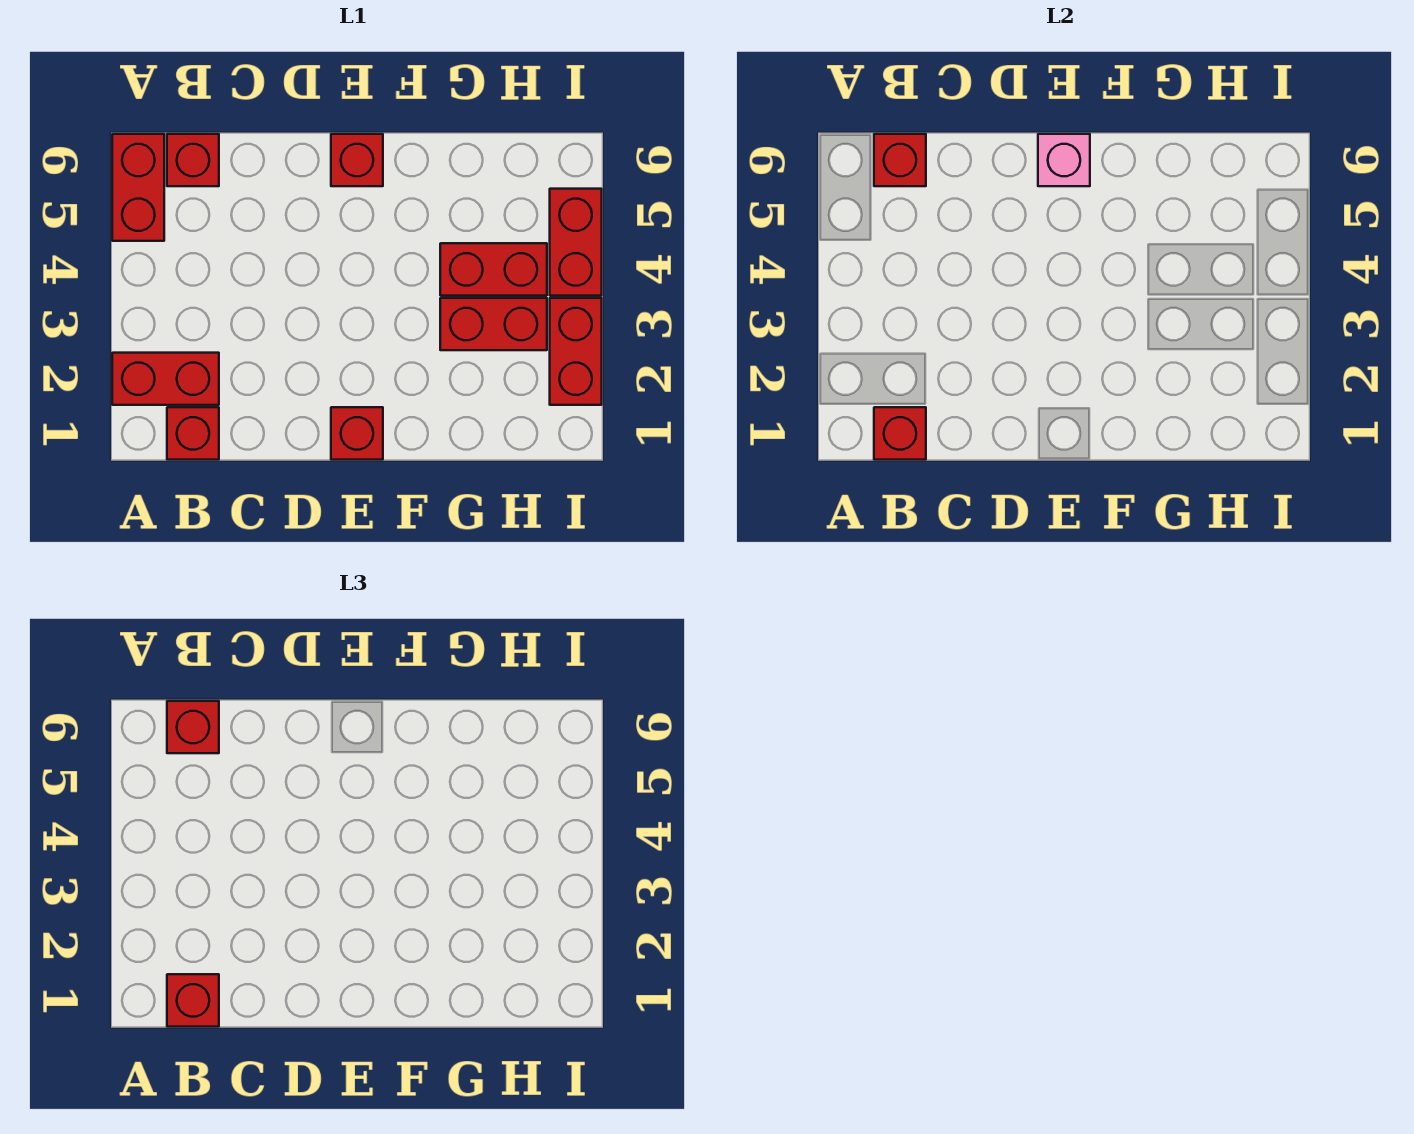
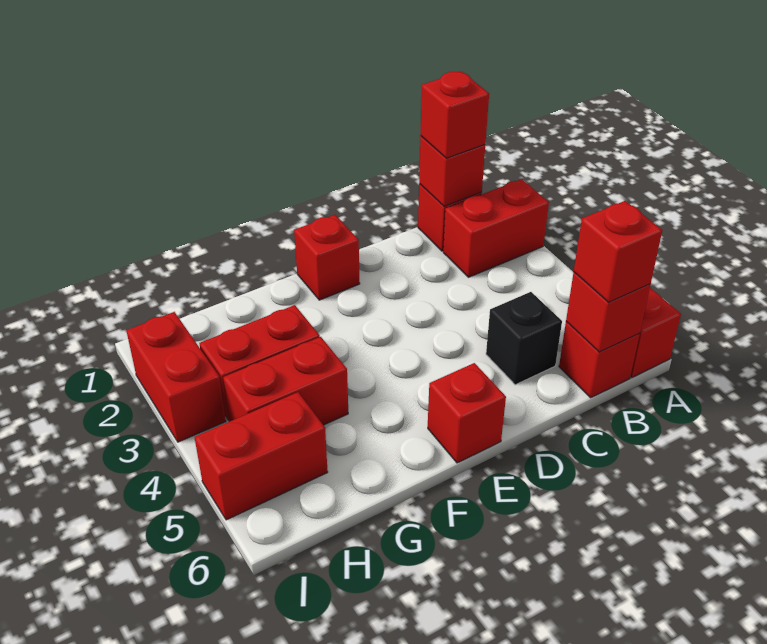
none -> black brick C5 level 1
pink brick E6 level 2 -> none
red brick I4:I5 level 1 -> red brick H5:I5 level 1

